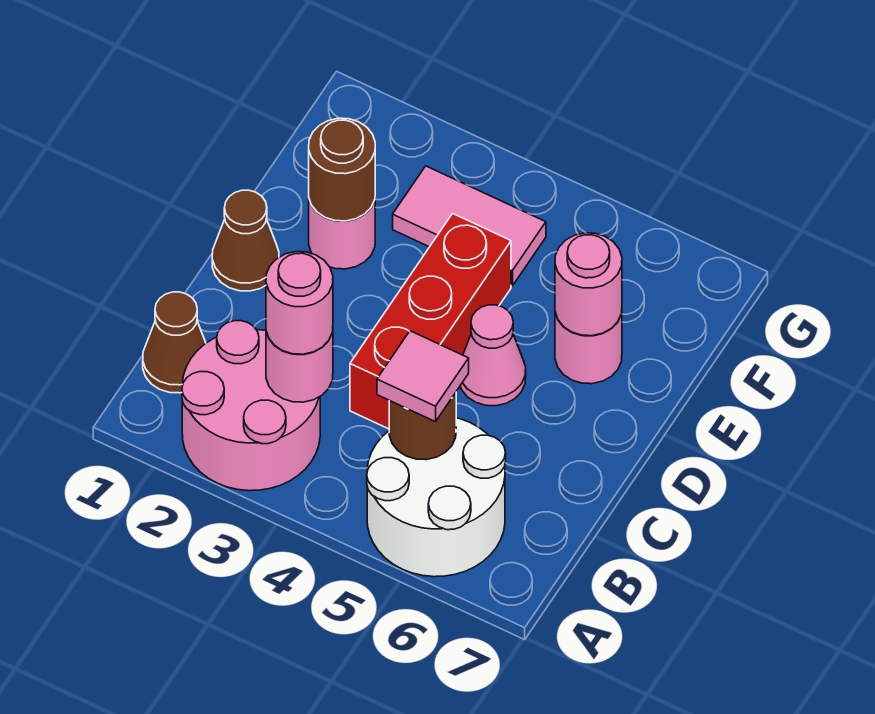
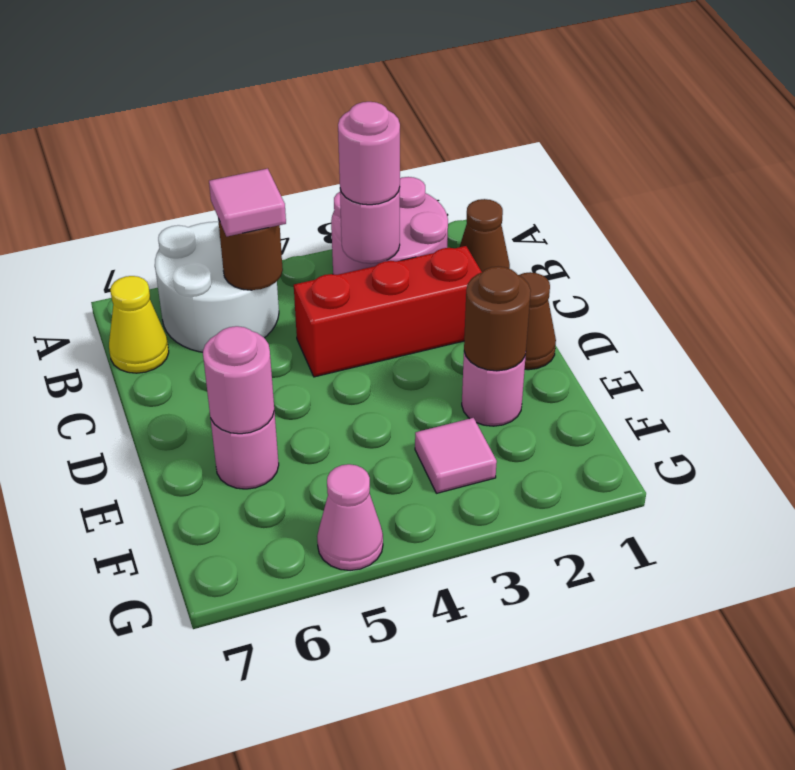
none -> yellow cone B7 level 1
red brick C4:E4 level 1 -> red brick C2:C4 level 1
pink cone D5 level 1 -> pink cone G5 level 1
pink tile F3:F4 level 1 -> pink tile F3 level 1

